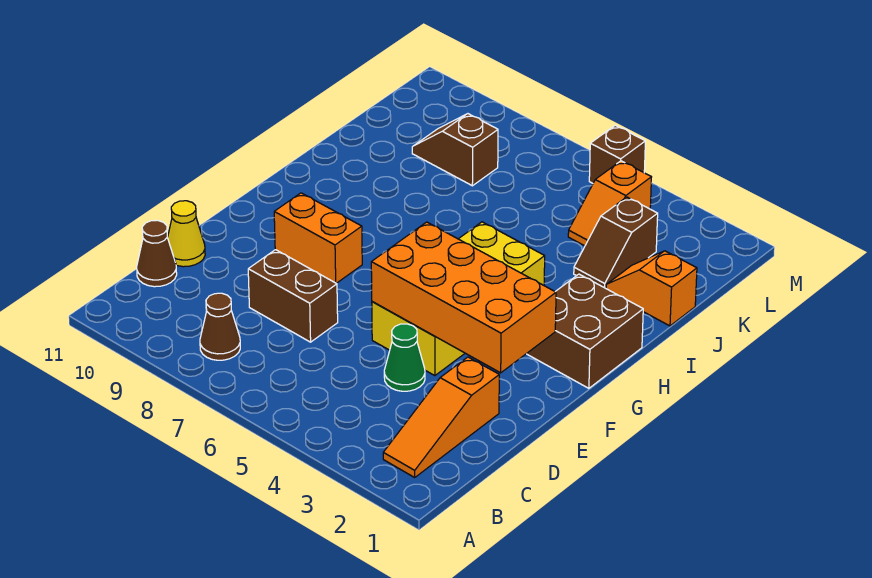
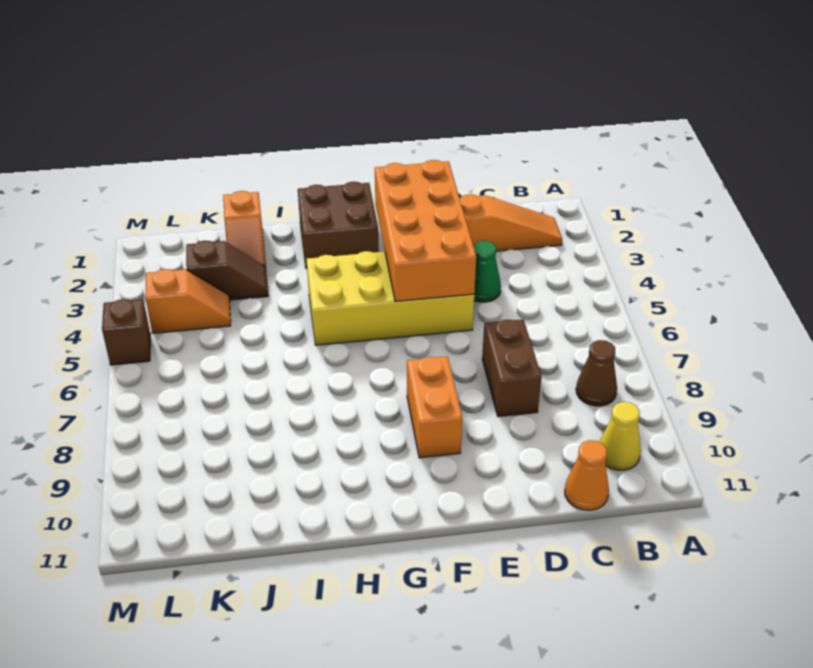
brown cone C11 level 1 -> orange cone C11 level 1
yellow cone D11 level 1 -> yellow cone B10 level 1
brown slope K8:K9 level 1 top 8 -> none

